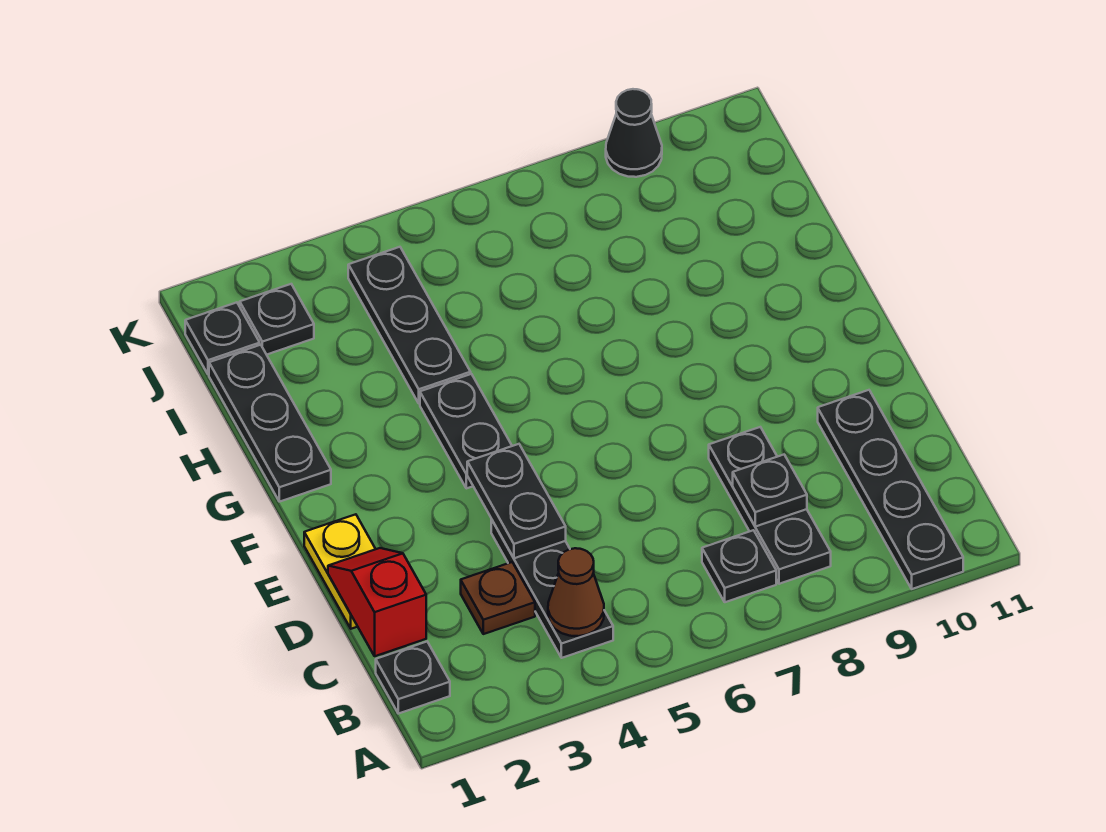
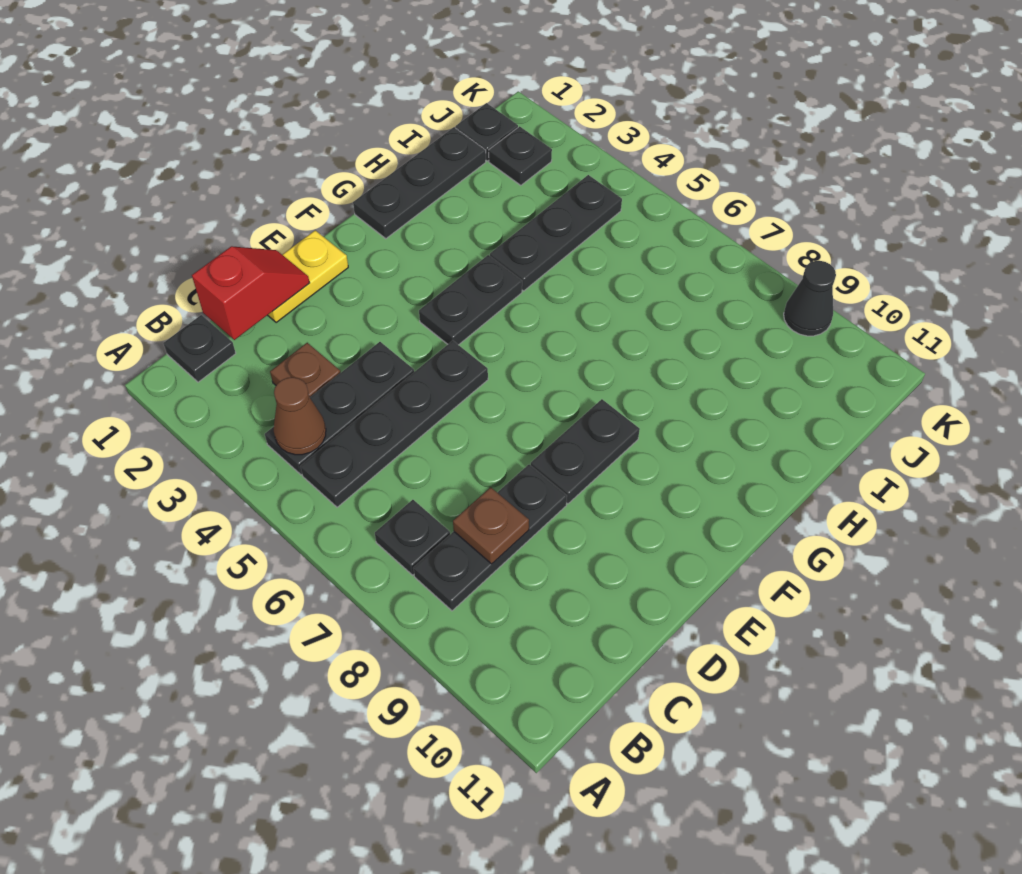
black plate A10:D10 level 1 -> black plate B5:E5 level 1
black plate C8 level 2 -> brown plate C8 level 2
black plate D4:E4 level 2 -> black plate E8:F8 level 1

